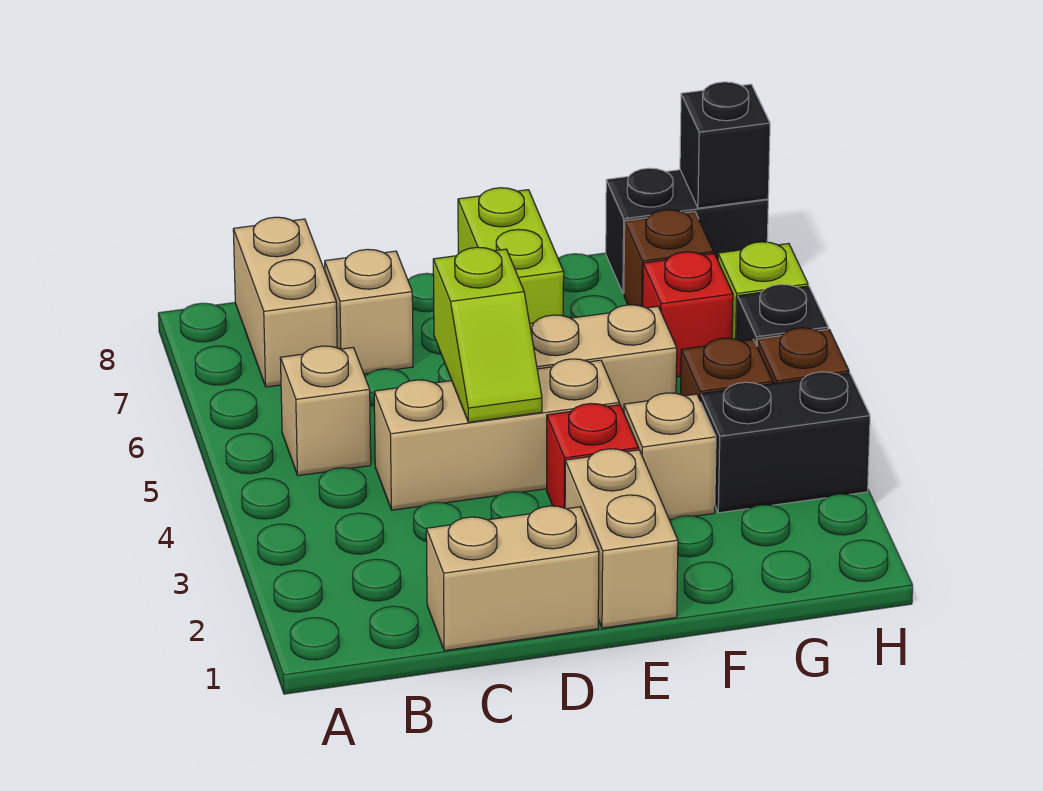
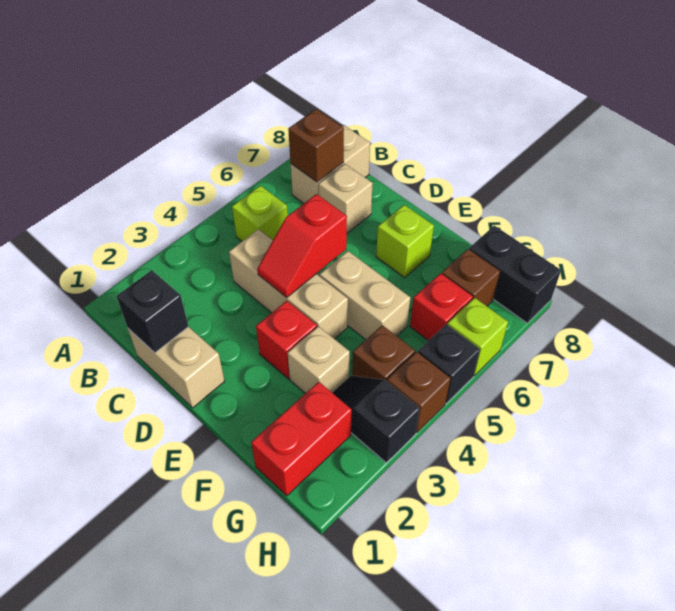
tan brick B5 level 1 -> lime brick B5 level 1
none -> brown brick B7 level 2
lime slope D4:D5 level 2 top 5 -> red slope D4:D5 level 2 top 5
tan brick E1:E2 level 1 -> none
lime brick E7:E8 level 1 -> lime brick E7 level 1
none -> red brick G1:G2 level 1
black brick G3:H3 level 1 -> black slope G3:H3 level 1 top H
black brick H8 level 2 -> black brick C1 level 2

